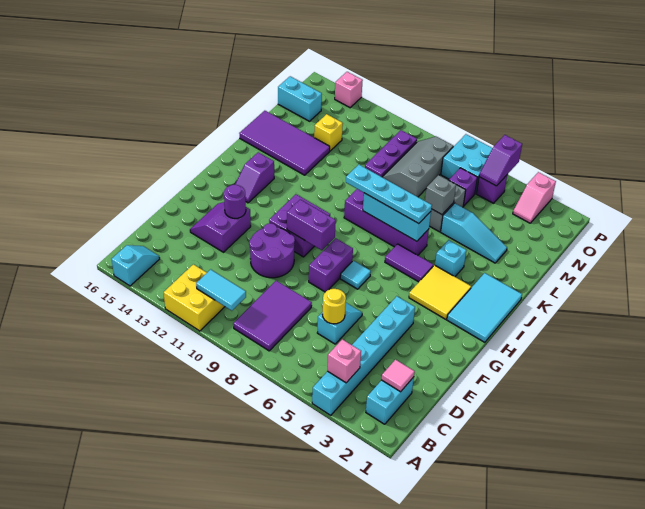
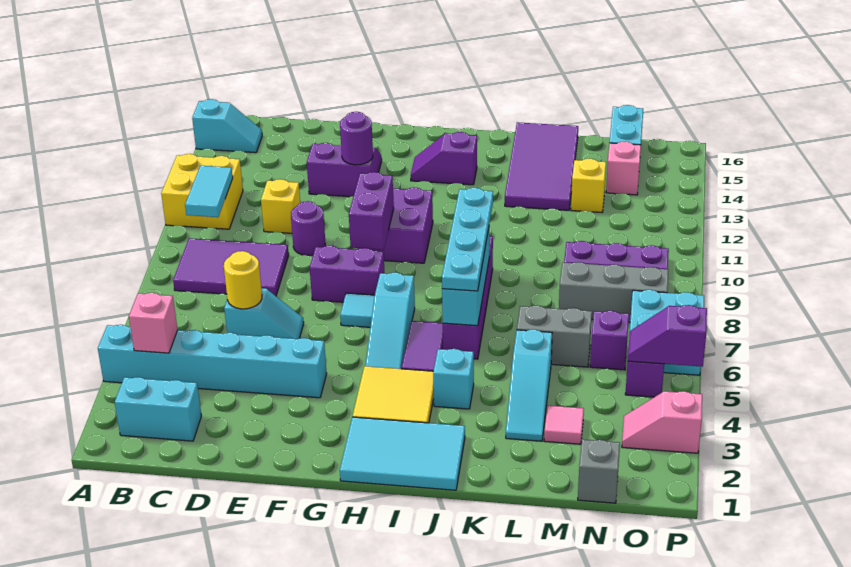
pink tile C2 level 2 -> pink tile M3 level 1
none -> yellow brick D11 level 1
purple round brick E10:F11 level 1 -> purple round brick E10 level 1
none -> cyan slope H5:H7 level 1 top 7
grey brick L6 level 2 -> grey brick N1 level 1
pink brick P14 level 1 -> pink brick N14 level 1

